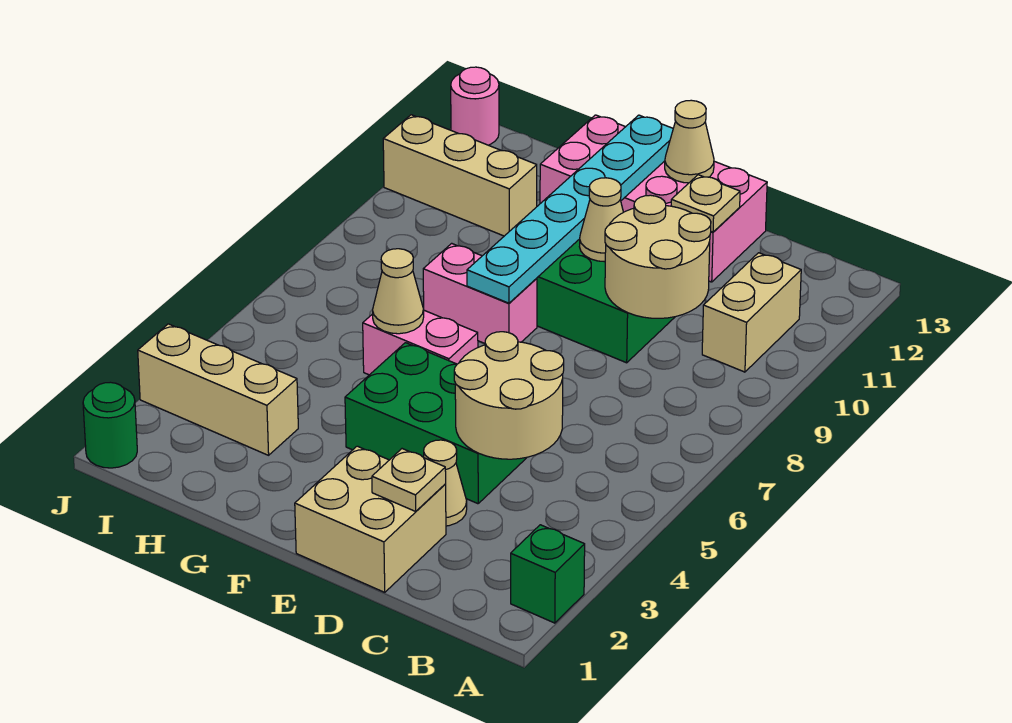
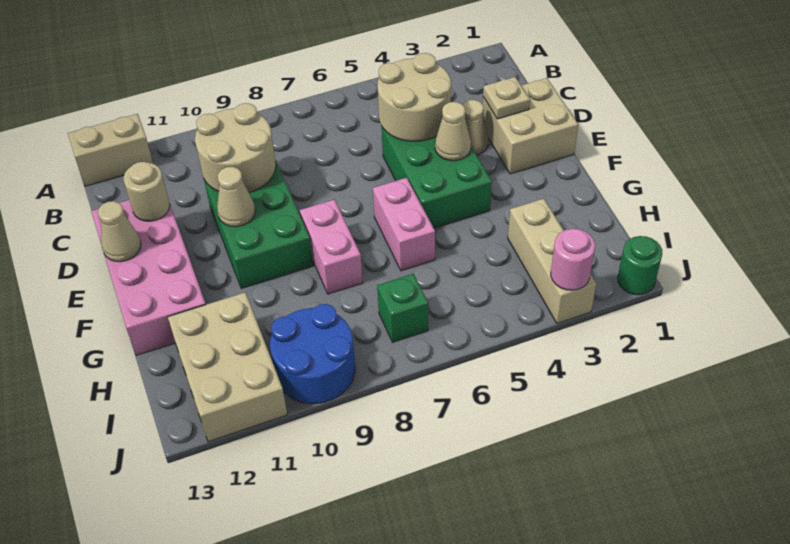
green brick A2 level 1 -> green brick I7 level 1
tan brick B10:B11 level 1 -> tan brick A12:A13 level 1
tan plate D12 level 2 -> tan round brick D12 level 2
cyan plate F8:F13 level 2 -> none
tan cone G6 level 2 -> tan cone E4 level 2
tan brick H11:J11 level 1 -> tan brick H11:J12 level 1
none -> blue round brick I9:J10 level 1
pink round brick J13 level 1 -> pink round brick J3 level 2

